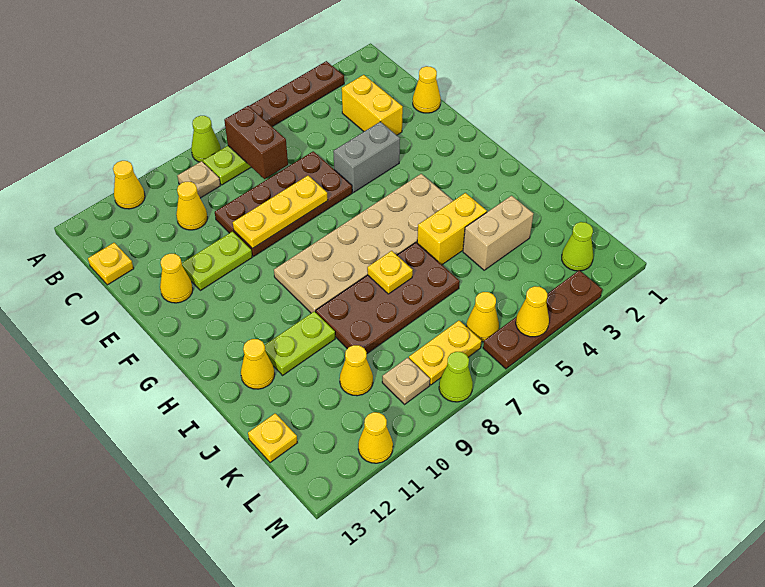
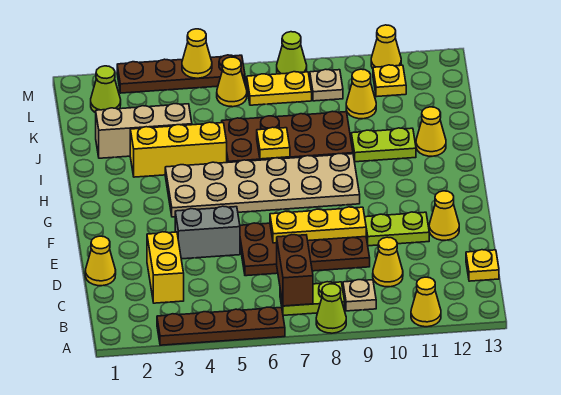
yellow brick I4:I5 level 1 -> yellow brick I3:I5 level 1
tan brick J3:J4 level 1 -> tan brick J2:J4 level 1
yellow plate K13 level 1 -> yellow plate L11 level 1

